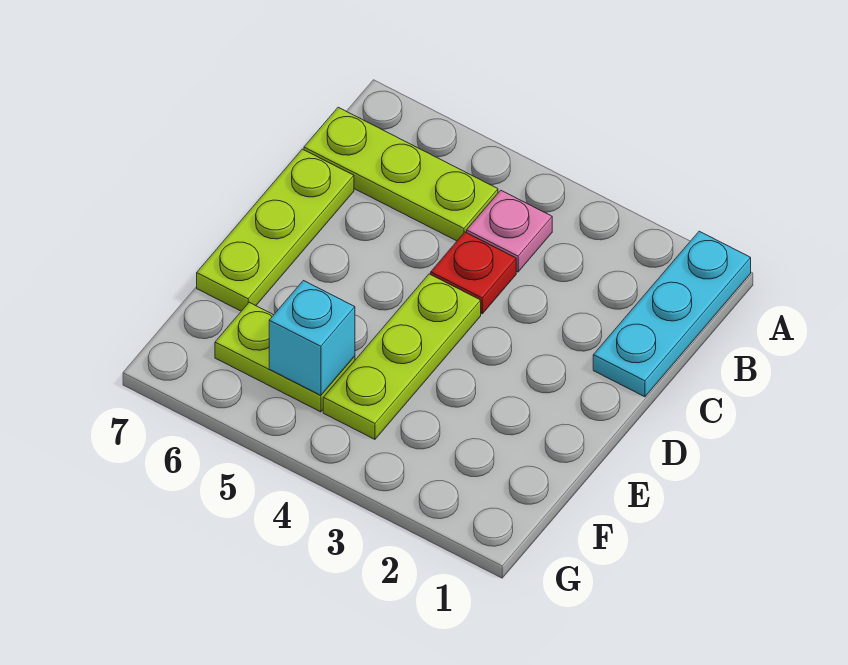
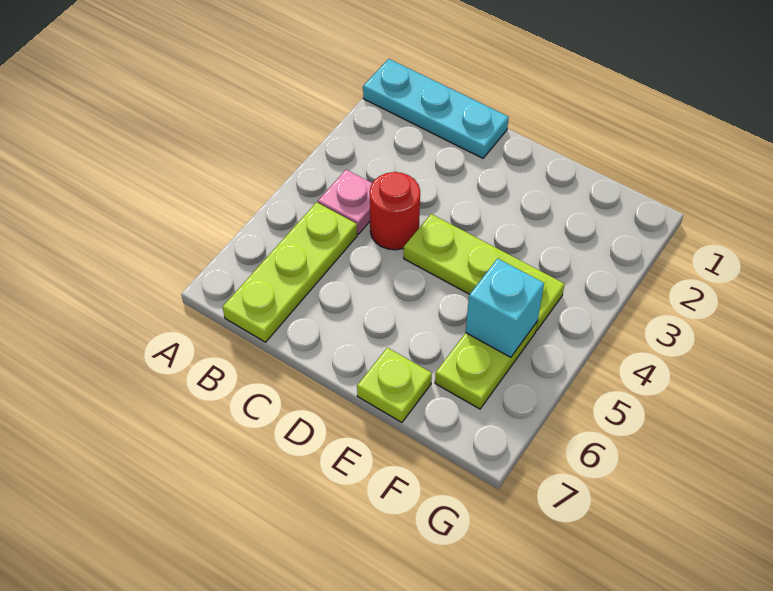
red plate C4 level 1 -> red round brick C4 level 1
lime plate C7:E7 level 1 -> lime plate E7 level 1

